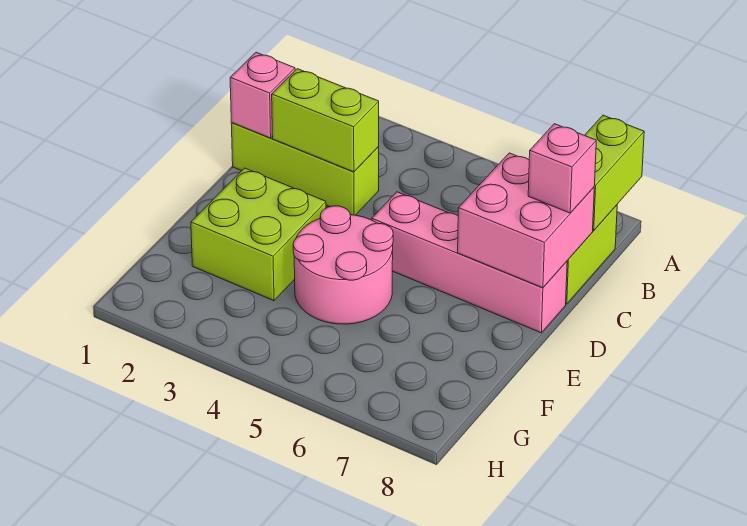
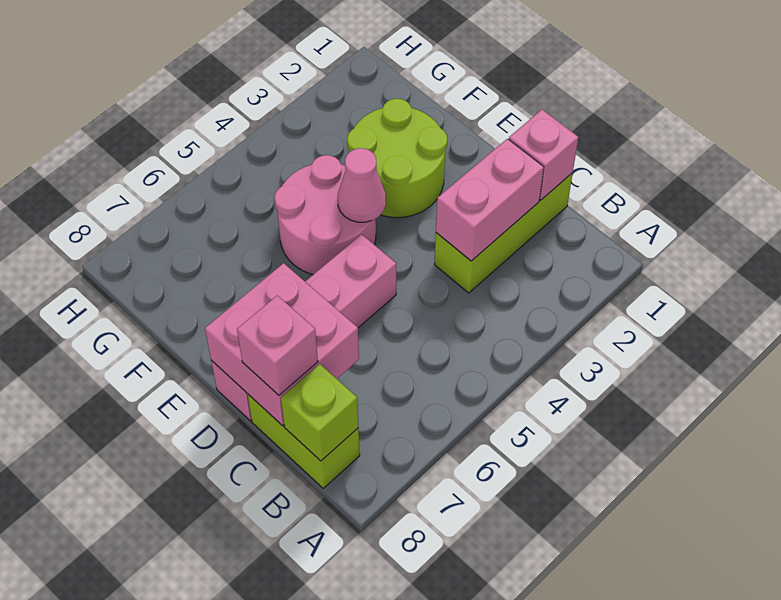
lime brick A8:B8 level 2 -> lime brick B8 level 2
lime brick C2:C3 level 2 -> pink brick C2:C3 level 2
lime brick E2:F3 level 1 -> lime round brick E2:F3 level 1
none -> pink cone E4 level 2

